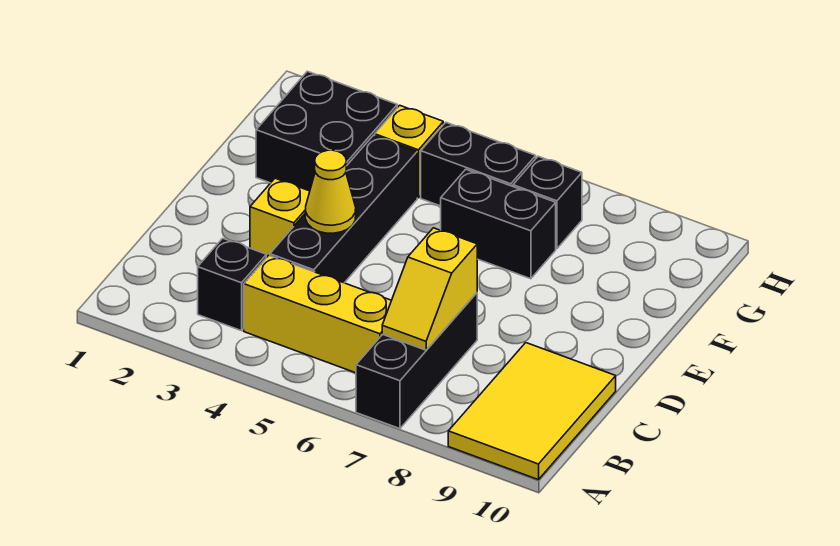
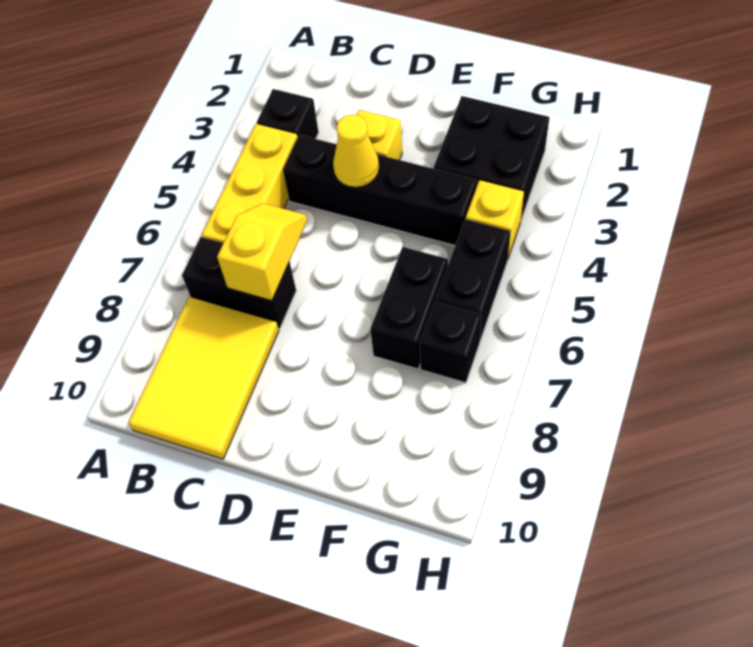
black brick A7:C7 level 1 -> black brick B7:C7 level 1
yellow tile A9:C10 level 1 -> yellow tile B8:C10 level 1
yellow slope B7:C7 level 2 top C -> yellow slope C6:C7 level 2 top 7

